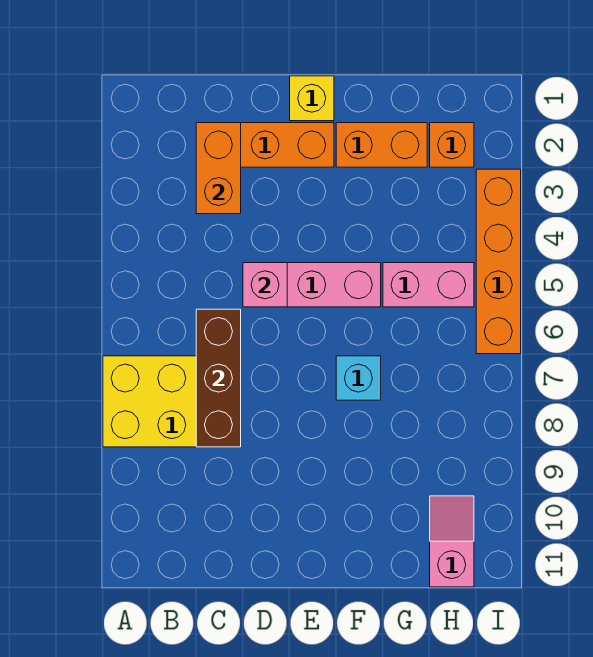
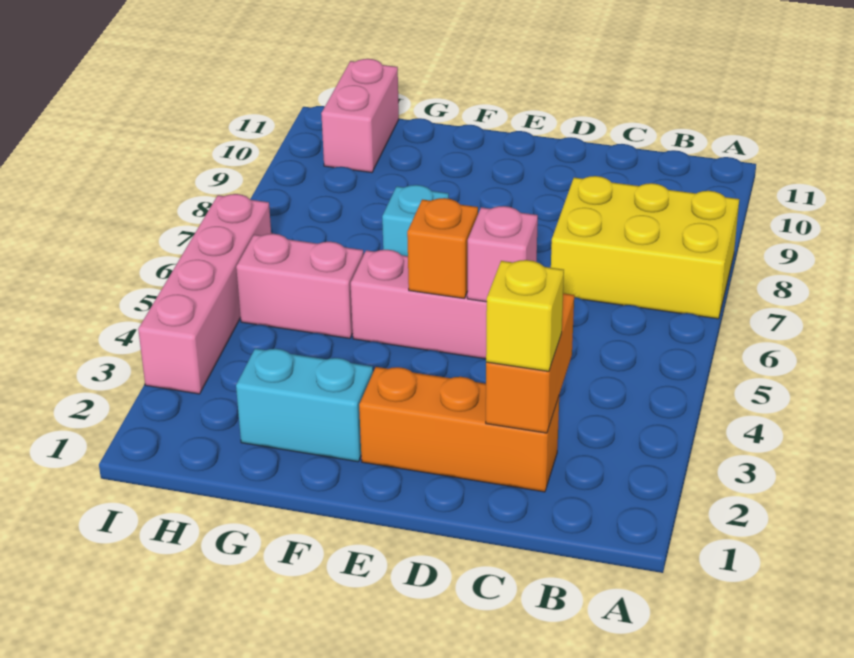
brown brick C6:C8 level 2 -> none
yellow brick E1 level 1 -> yellow brick C2 level 3
orange brick F2:G2 level 1 -> cyan brick F2:G2 level 1
orange brick H2 level 1 -> orange brick E5 level 2
pink slope H10:H11 level 1 top 11 -> pink brick H10:H11 level 1
orange brick I3:I6 level 1 -> pink brick I3:I6 level 1

